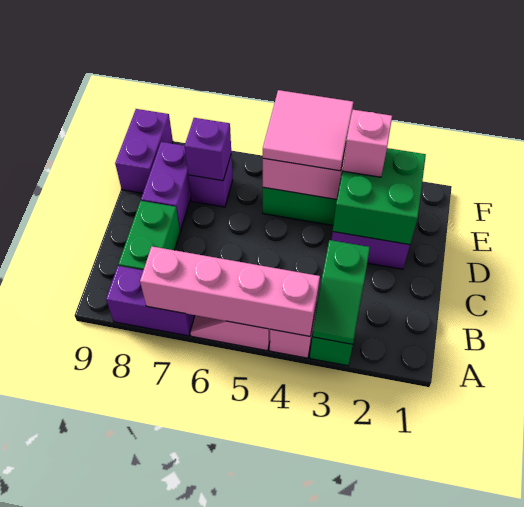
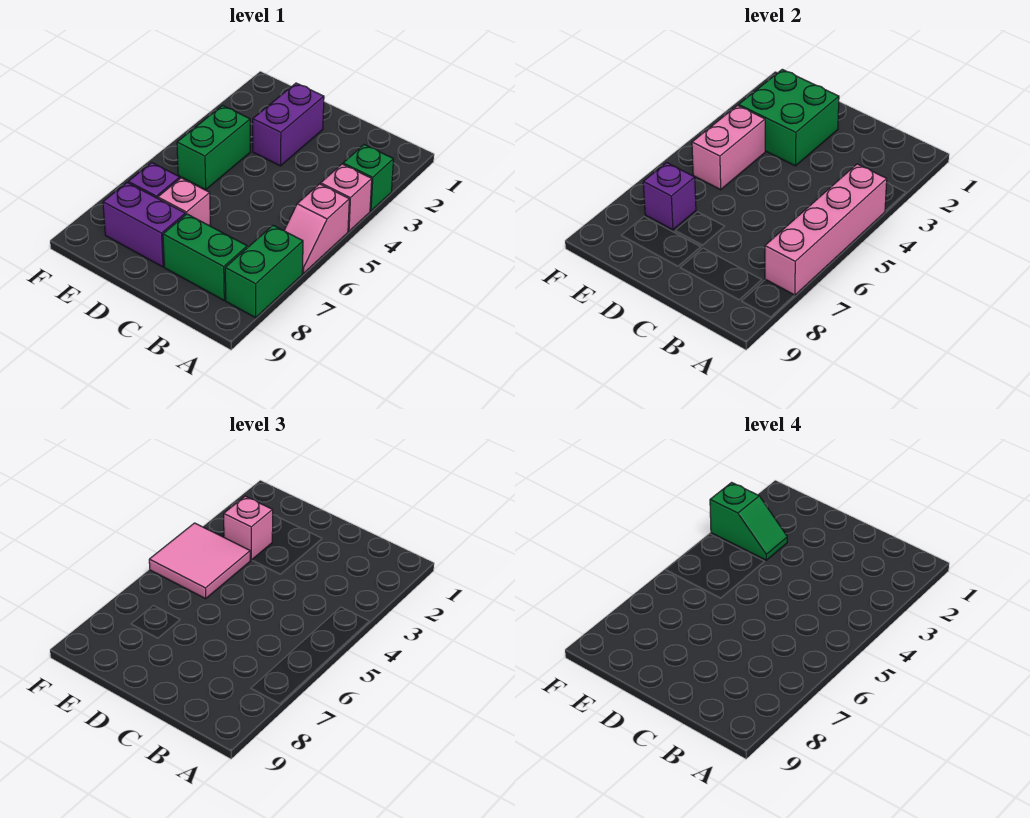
green slope A3:B3 level 2 top B -> green slope E3:F3 level 4 top F
purple brick A7:A8 level 1 -> green brick A7:A8 level 1
none -> pink brick D7 level 1
purple brick E9:F9 level 1 -> none

